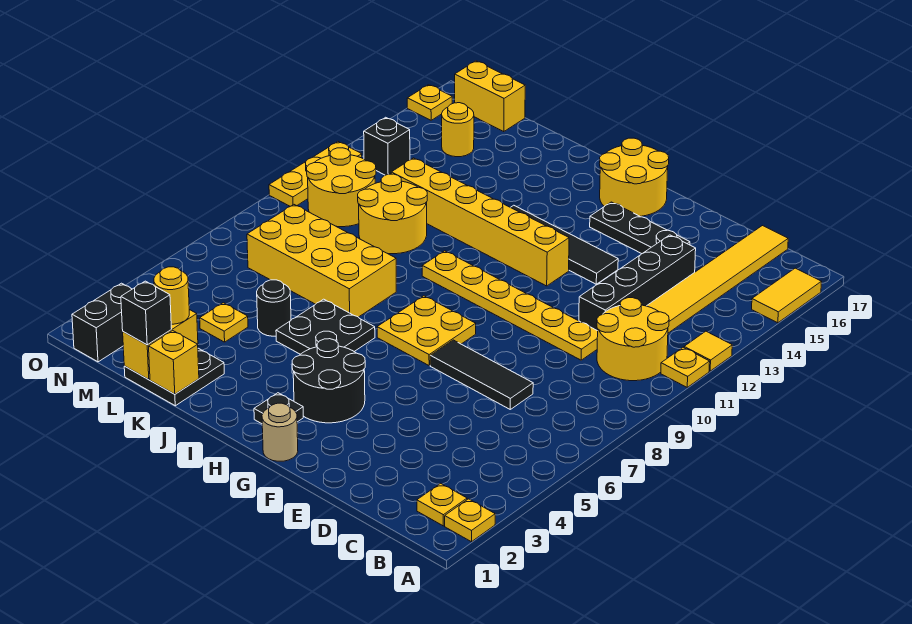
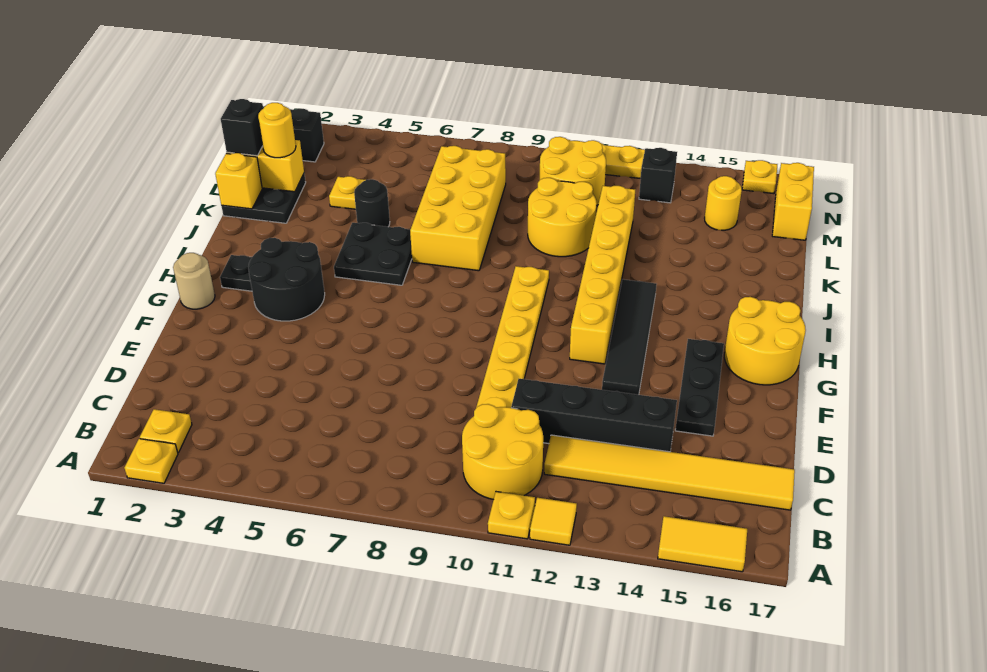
black tile D7:F7 level 1 -> none
yellow plate G7:H8 level 1 -> none

